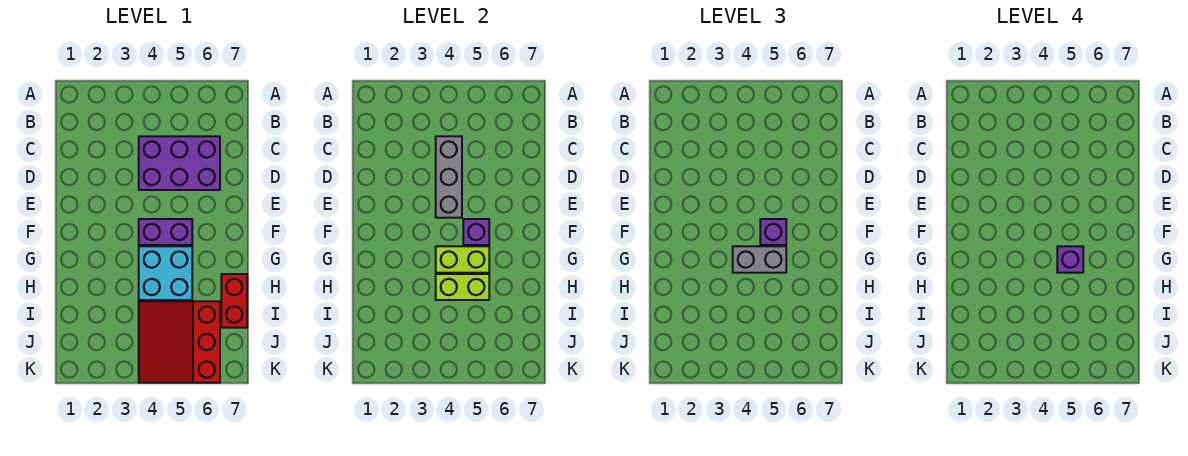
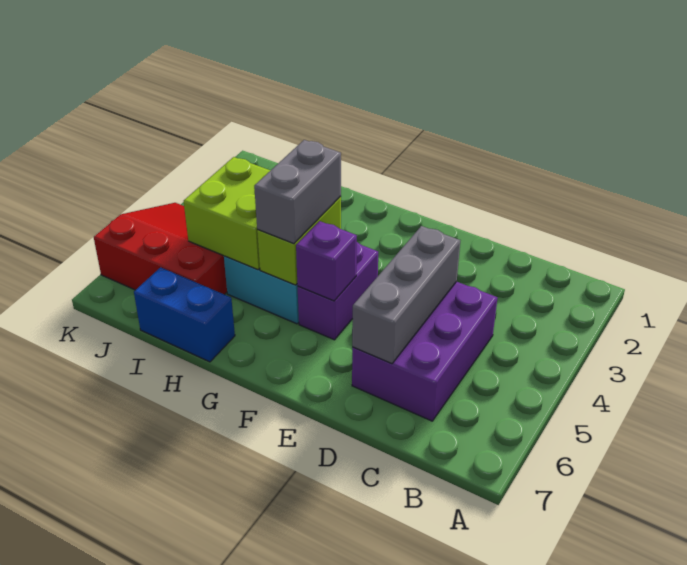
grey brick C4:E4 level 2 -> grey brick D4:D6 level 2
purple brick F5 level 3 -> none
purple brick G5 level 4 -> none
lime brick H4:H5 level 2 -> lime brick H4:I5 level 2
red brick H7:I7 level 1 -> blue brick H7:I7 level 1

